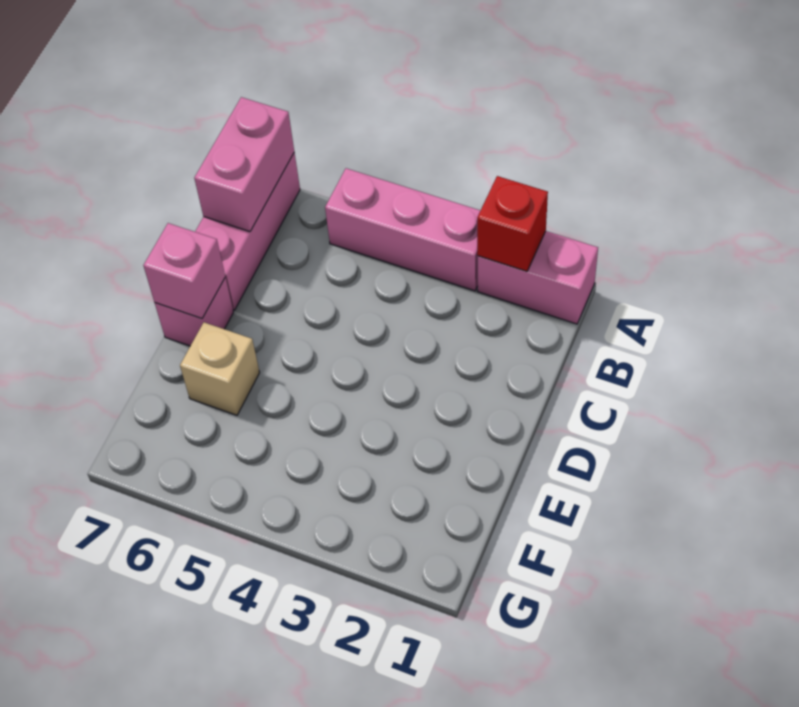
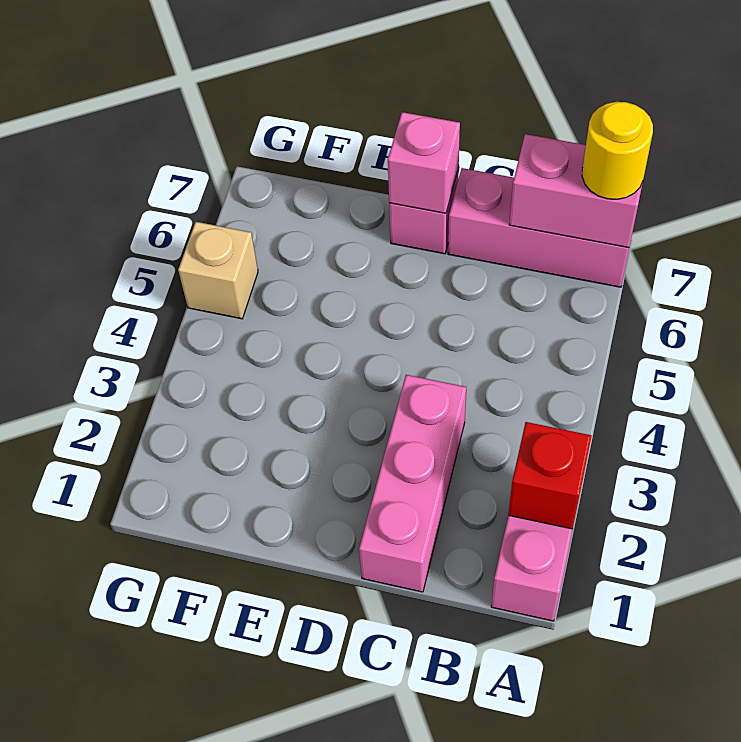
pink brick A3:A5 level 1 -> pink brick C1:C3 level 1
none -> yellow round brick A7 level 3
tan brick E6 level 1 -> tan brick G5 level 1

